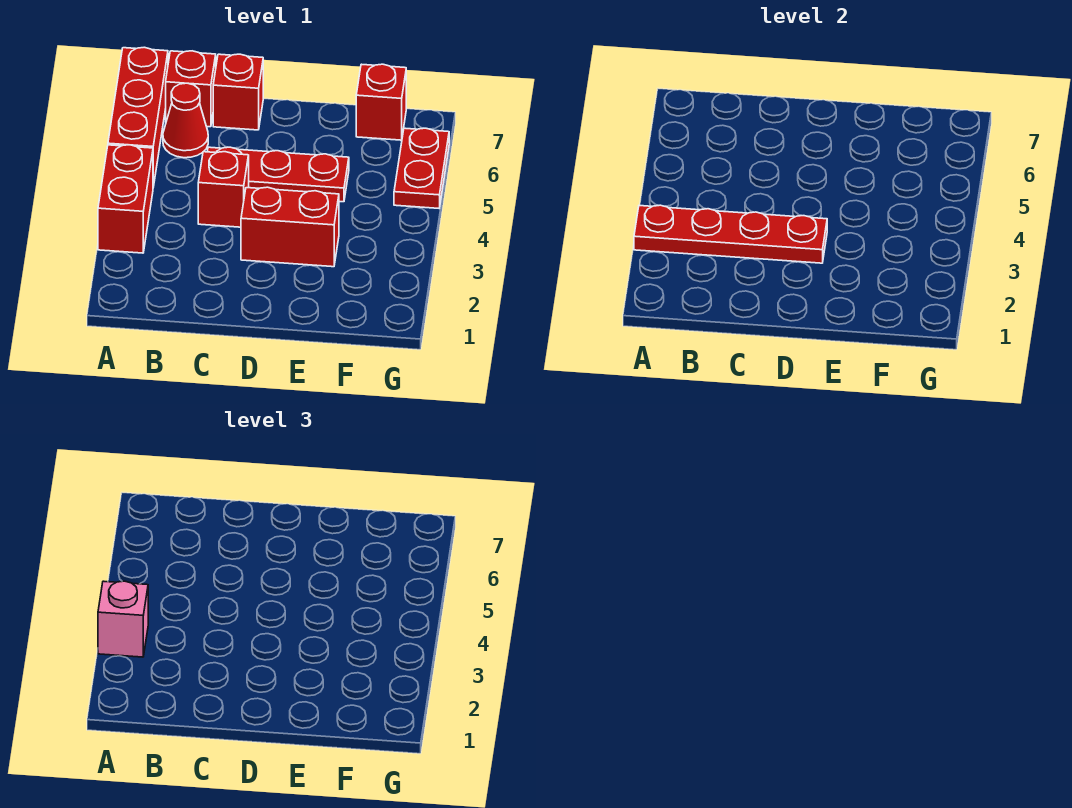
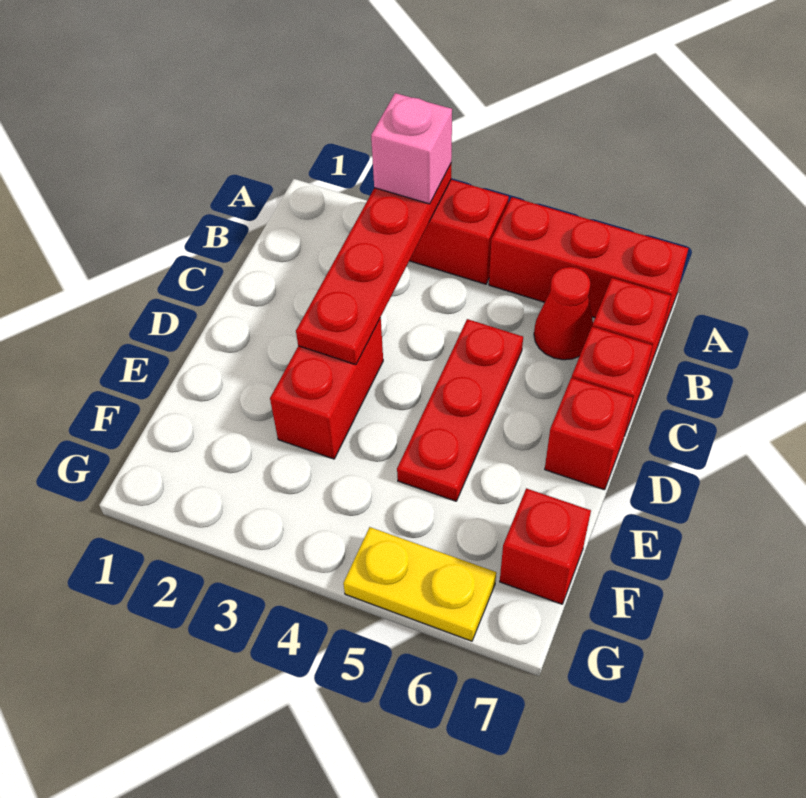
red brick C4 level 1 -> red brick D7 level 1
red plate G5:G6 level 1 -> yellow plate G5:G6 level 1

